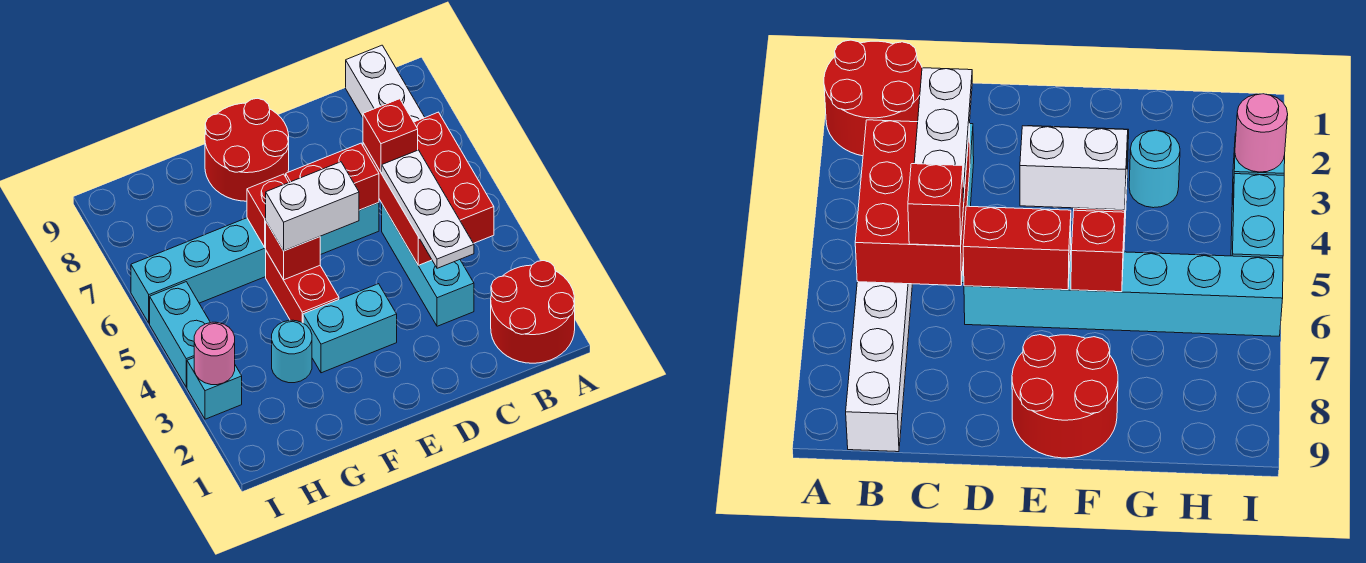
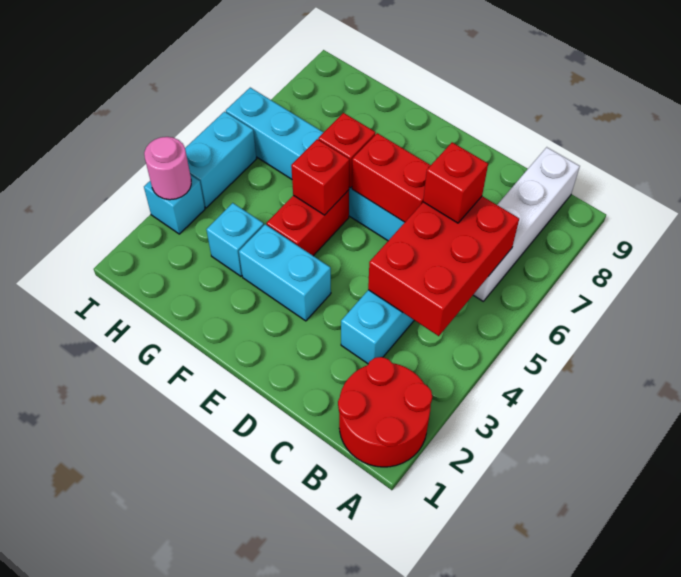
white plate C3:C5 level 3 -> none
white brick E5:F5 level 3 -> none
red round brick E8:F9 level 1 -> none
cyan round brick G3 level 1 -> cyan brick G3 level 1

